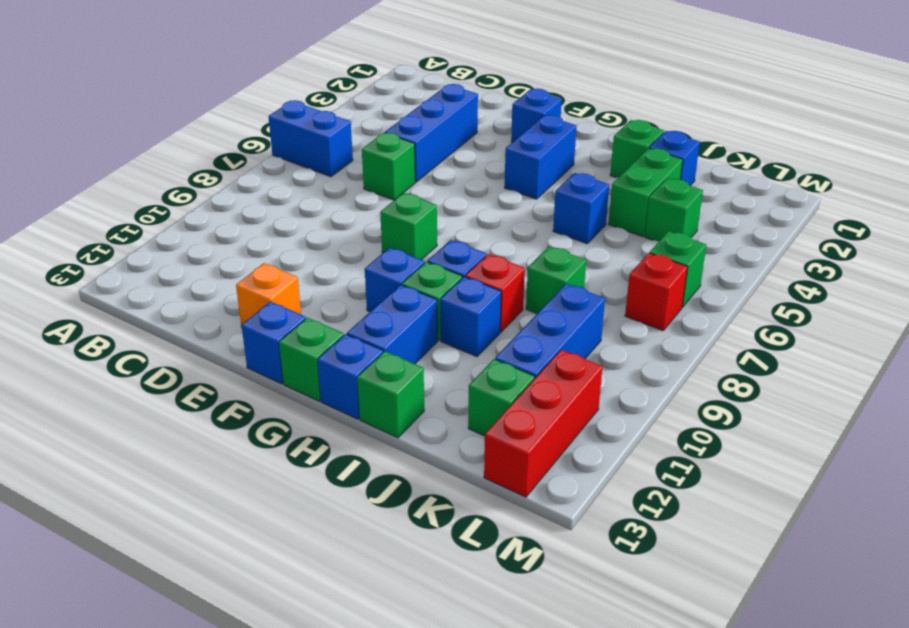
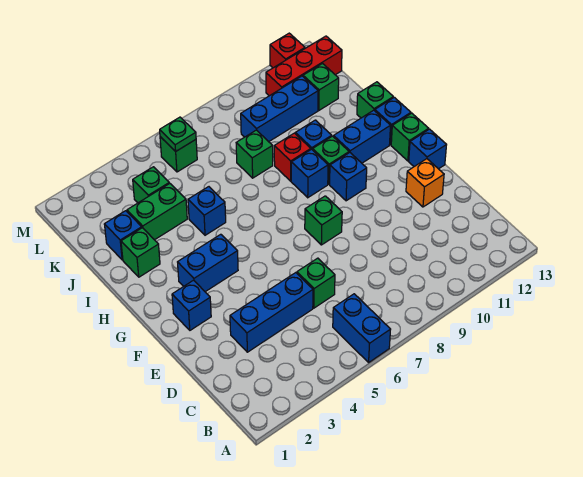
none -> green plate L6 level 2
red brick L7 level 1 -> red brick M12 level 1

